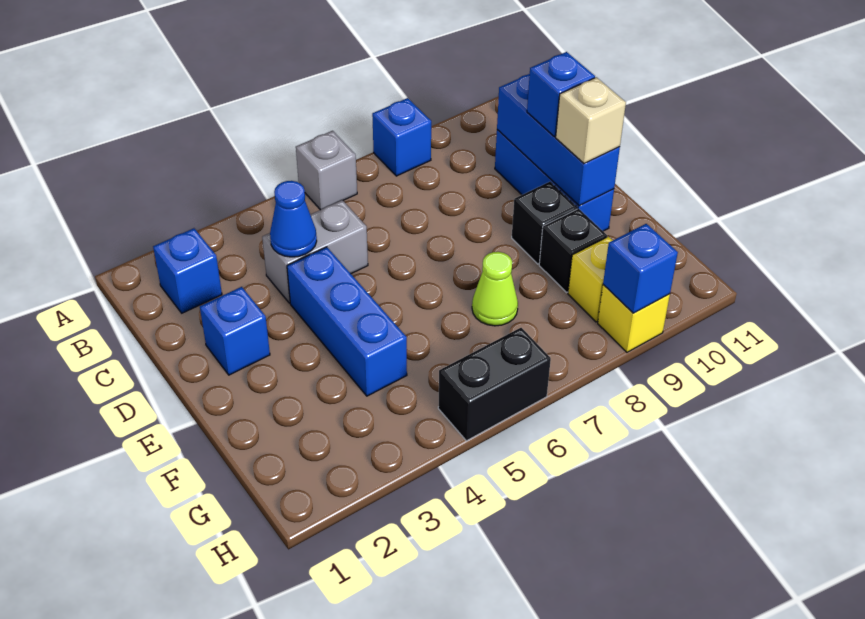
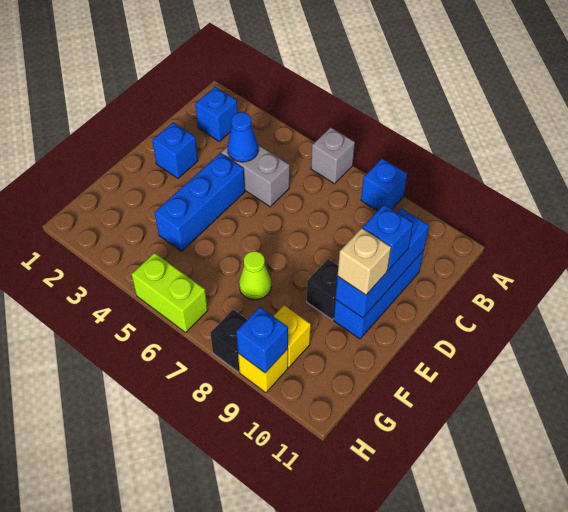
black brick F9 level 1 -> black brick H8 level 1
black brick H5:H6 level 1 -> lime brick H5:H6 level 1

